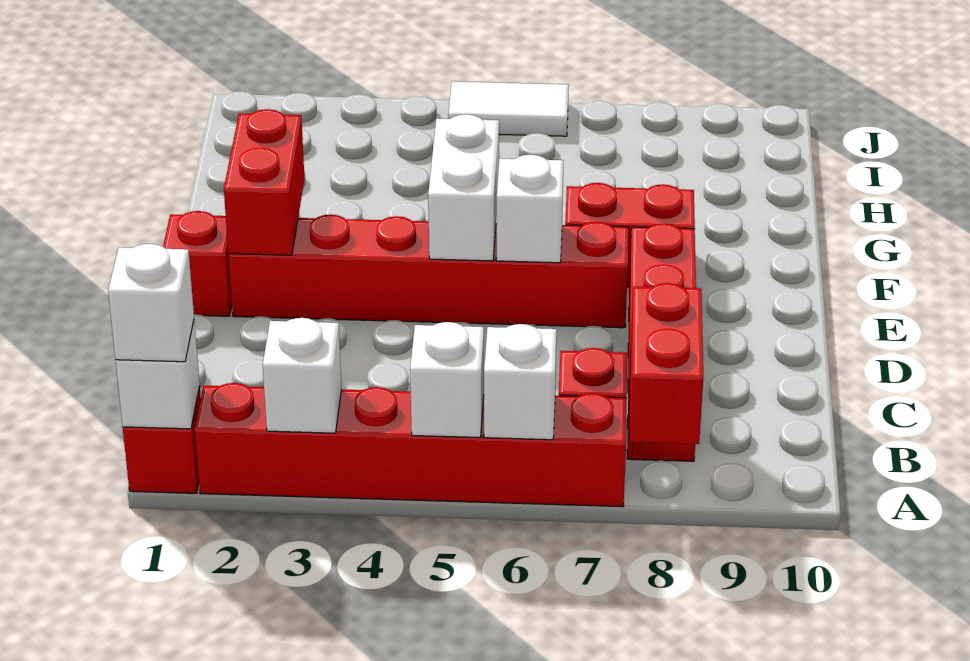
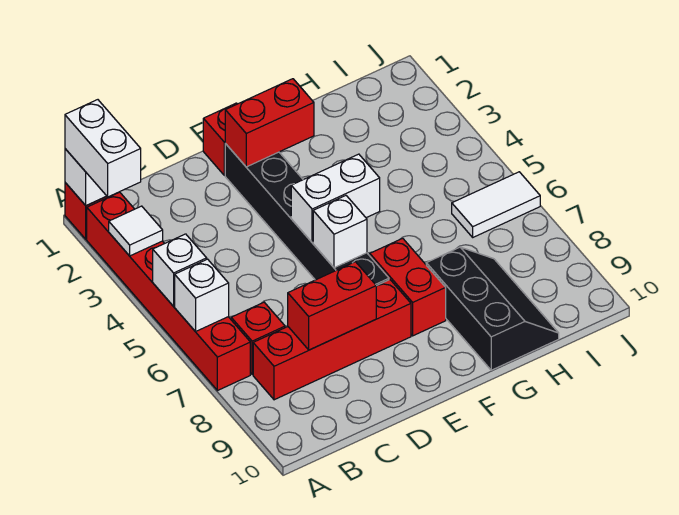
white brick A1 level 3 -> white brick A1:A2 level 3
white brick A3 level 2 -> white tile A3 level 2
red brick A8:B8 level 2 -> red brick C8:D8 level 2
red brick E2:E7 level 1 -> black brick E2:E7 level 1
none -> black slope G8:H10 level 1 top G
white tile J5:J6 level 1 -> white tile I6:J6 level 1

